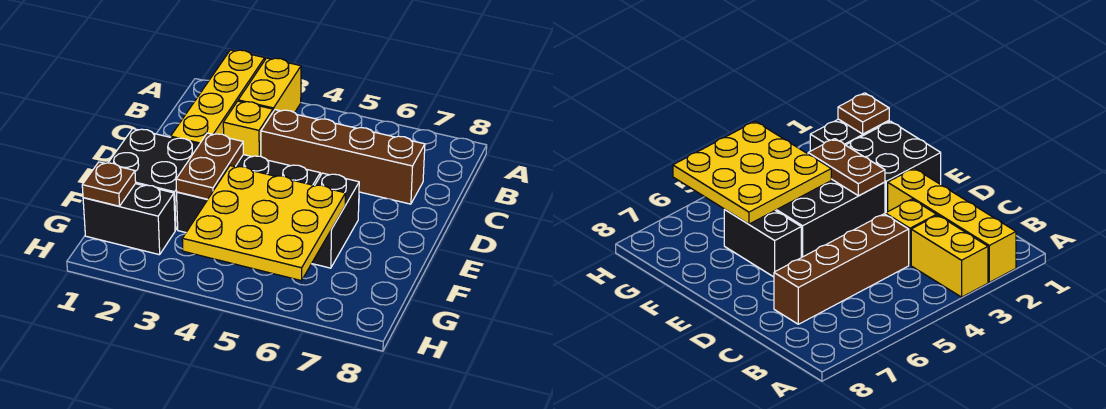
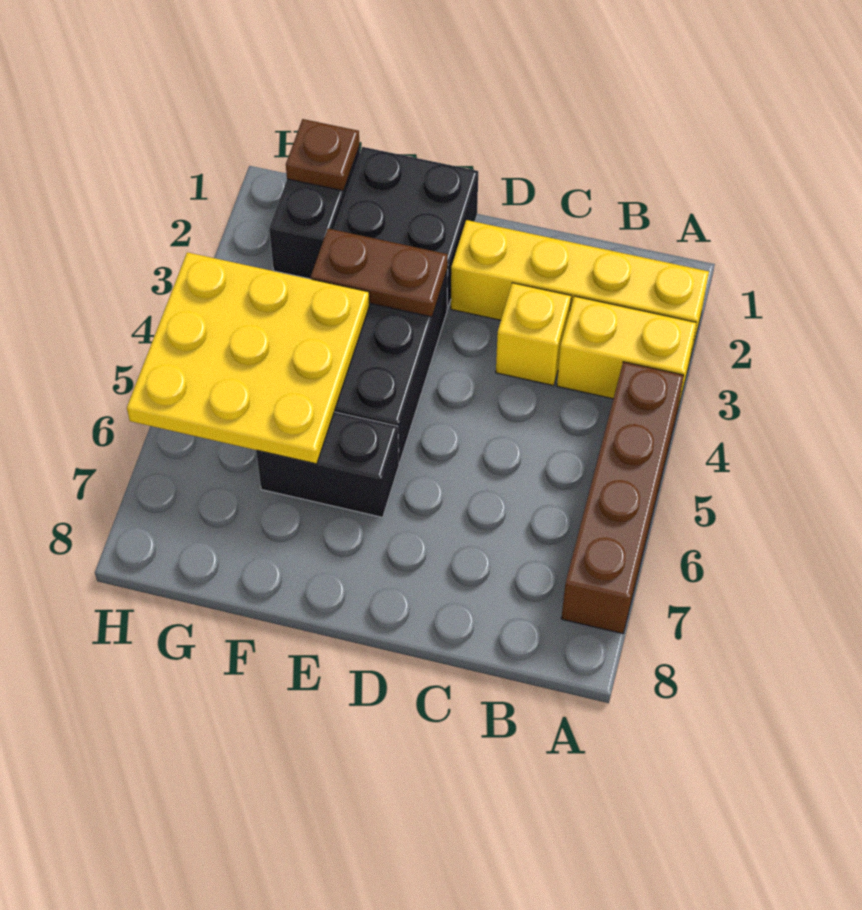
brown brick C4:C7 level 1 -> brown brick A4:A7 level 1

